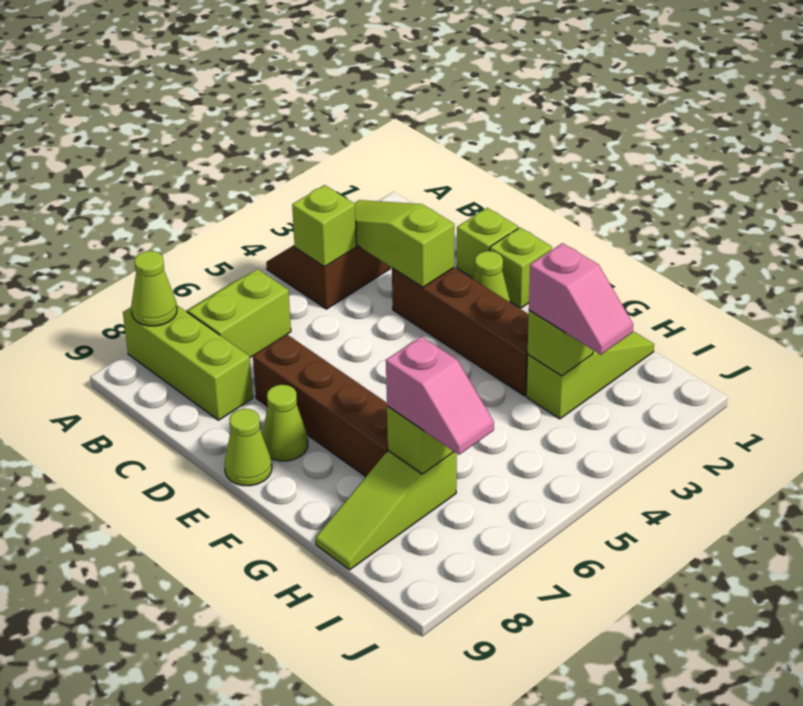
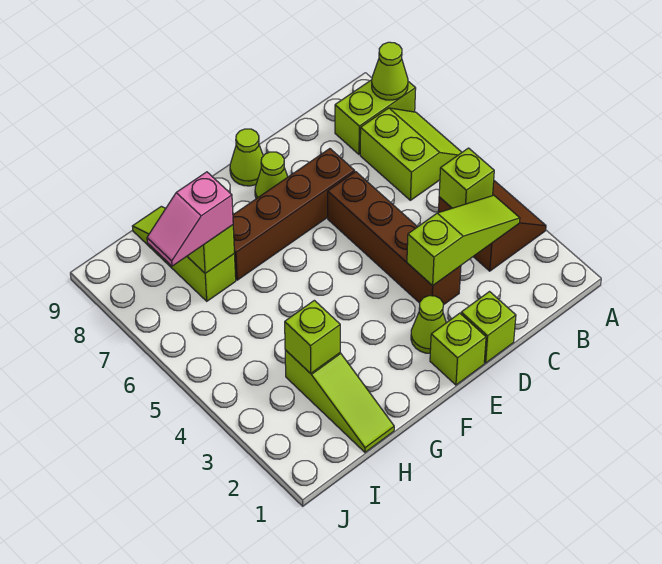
lime brick A8:C8 level 1 -> lime brick A8:B8 level 1
brown brick D3:G3 level 1 -> brown brick D3:D6 level 1
pink slope H3:I3 level 3 top H -> none

